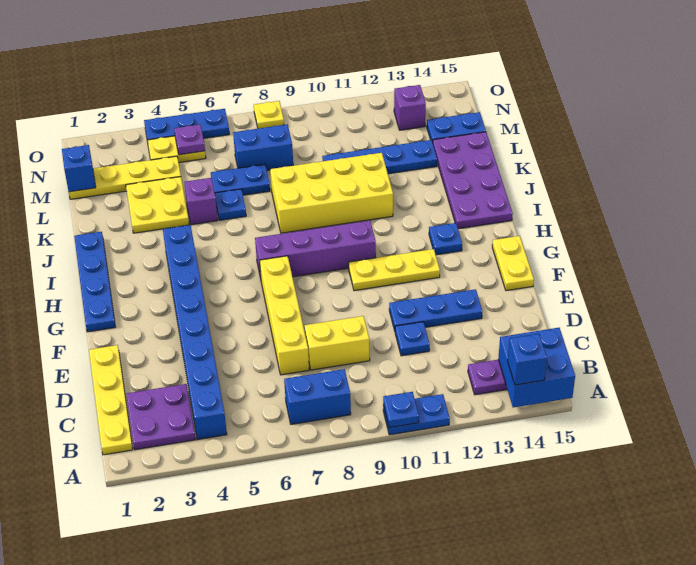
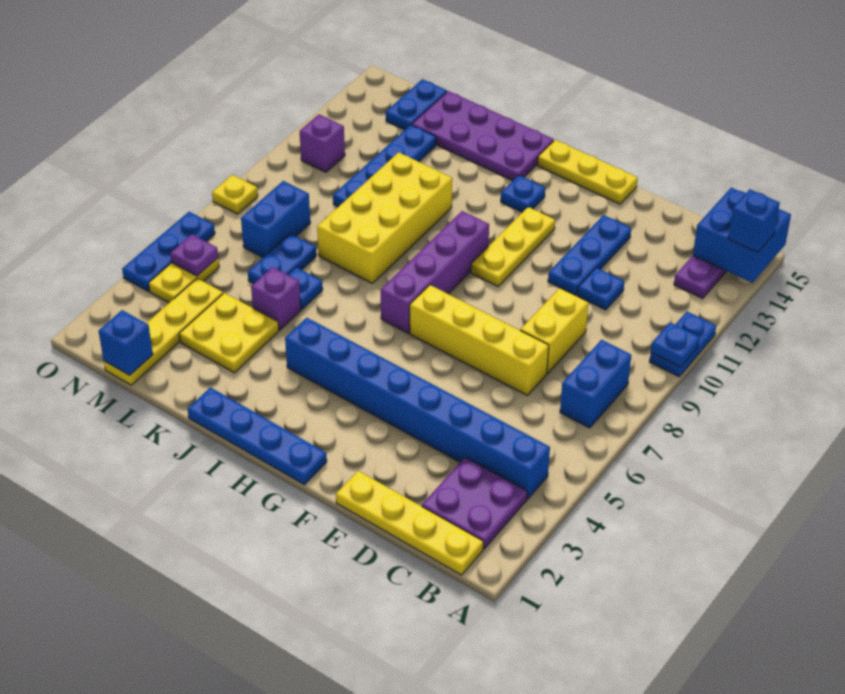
yellow plate F15:G15 level 1 -> yellow plate F15:H15 level 1
purple brick N13 level 1 -> purple brick N11 level 1

